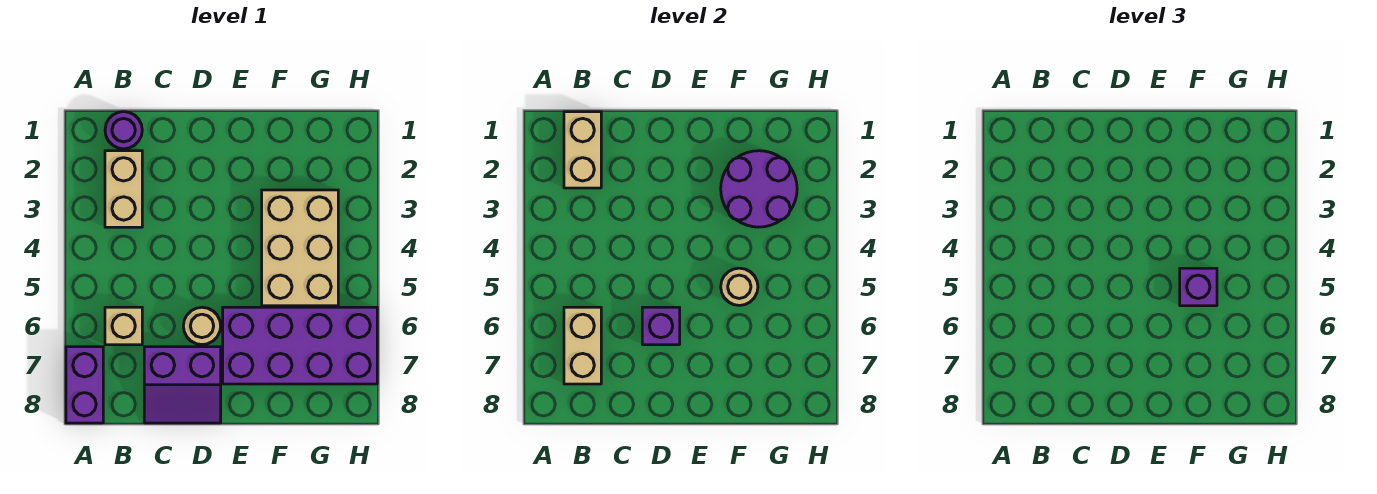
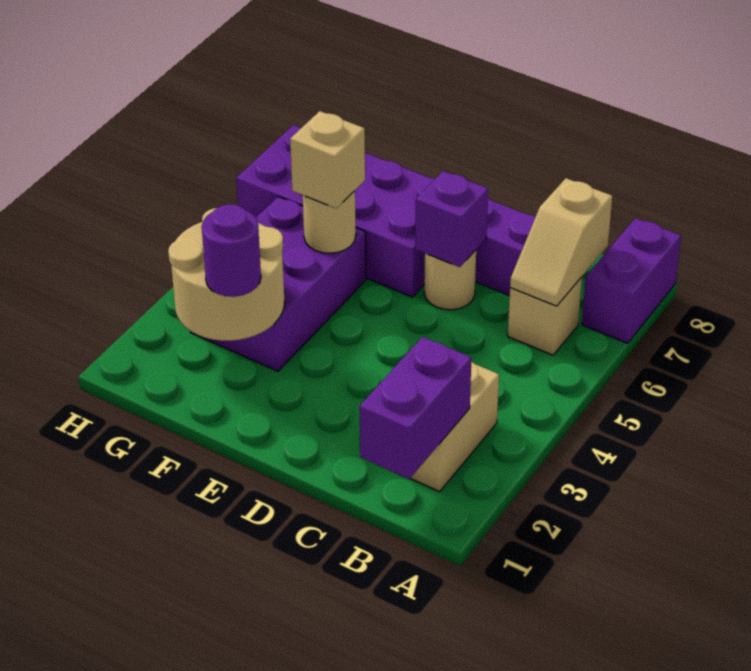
purple round brick B1 level 1 -> purple round brick F2 level 3
tan brick B1:B2 level 2 -> purple brick B1:B2 level 2
tan brick B6:B7 level 2 -> tan slope B6:B7 level 2 top 7
purple round brick F2:G3 level 2 -> tan round brick F2:G3 level 2
tan brick F3:G5 level 1 -> purple brick F3:G5 level 1
purple brick F5 level 3 -> tan brick F5 level 3

